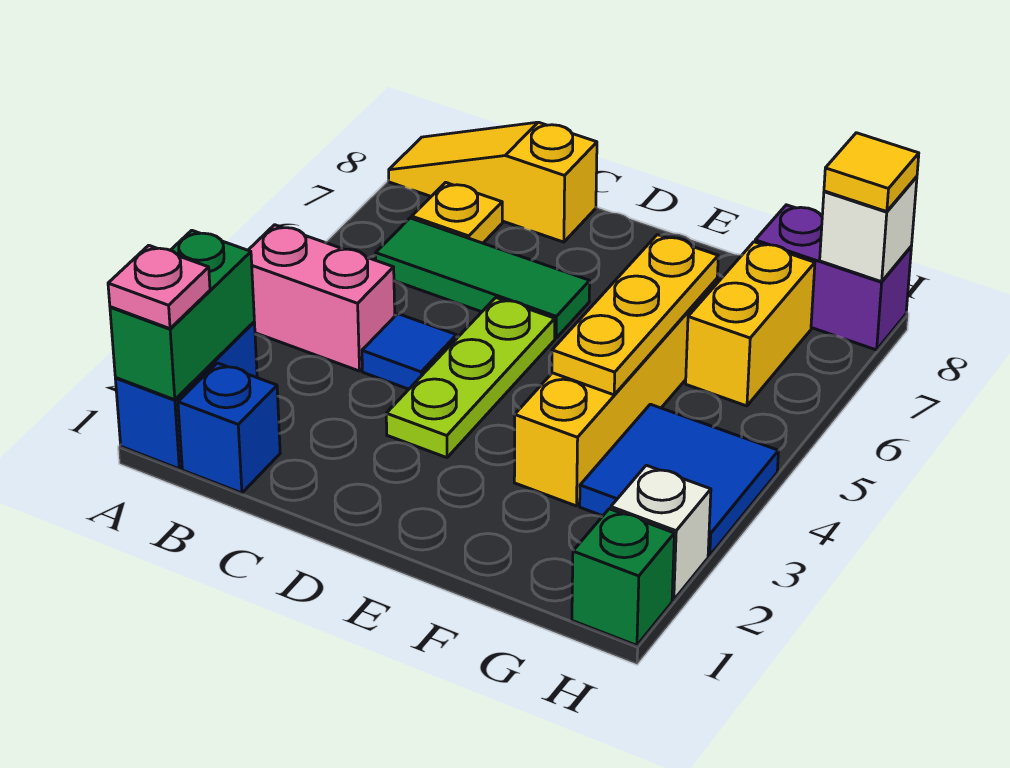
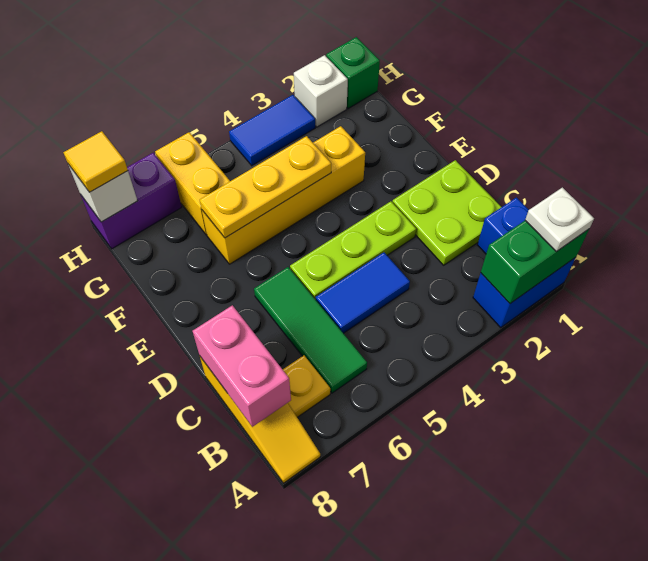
pink plate A1 level 3 -> white plate A1 level 3
pink brick A4:B4 level 1 -> pink brick B8:C8 level 2
none -> lime plate C1:D2 level 1
blue tile C4 level 1 -> blue tile C4:C5 level 1
blue tile G3:H4 level 1 -> blue tile H3:H4 level 1
yellow brick G6:G7 level 1 -> yellow brick G6:H6 level 1
purple brick G8:H8 level 1 -> purple brick H7:H8 level 1

